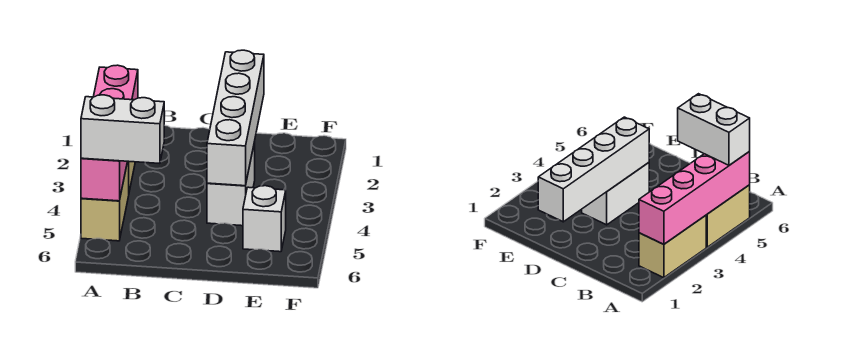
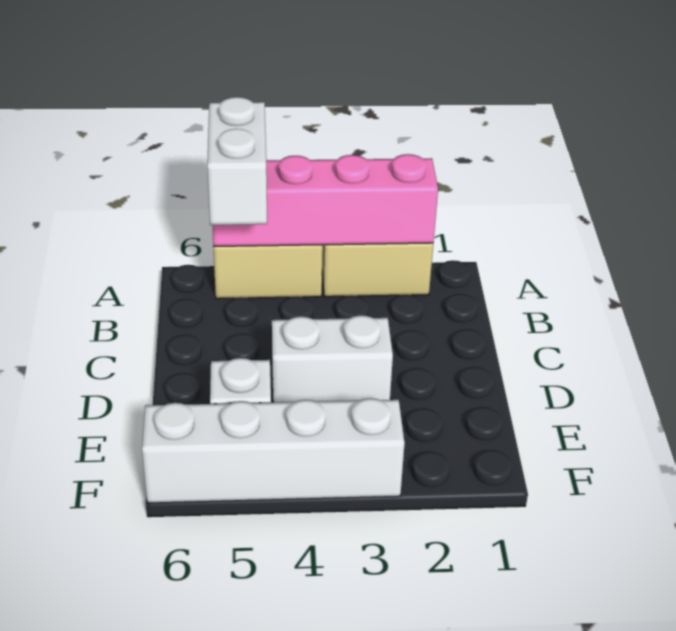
white brick D1:D4 level 2 -> white brick F3:F6 level 1

